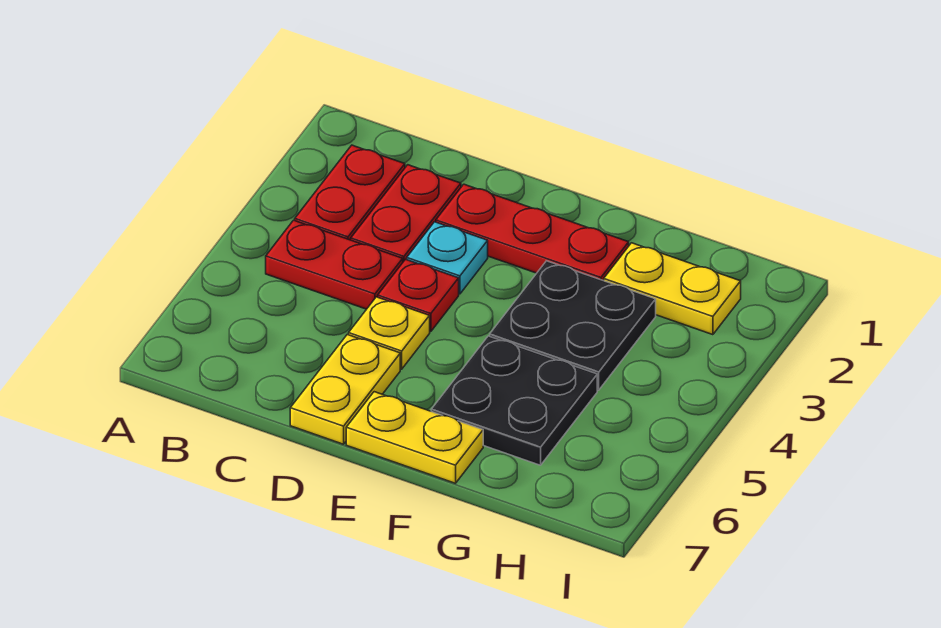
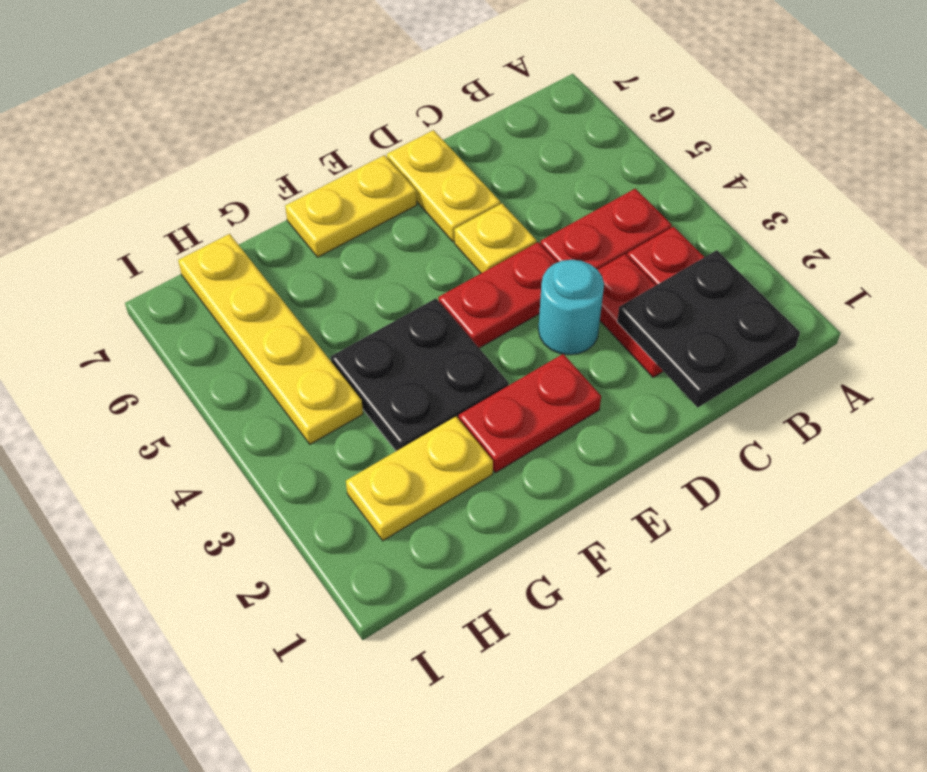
red plate D2:F2 level 1 -> red plate E2:F2 level 1
cyan plate D3 level 1 -> cyan round brick D3 level 1
red plate D4 level 1 -> red plate D4:E4 level 1
black plate F5:G6 level 1 -> black plate B1:C2 level 2
none -> yellow plate H4:H7 level 1

